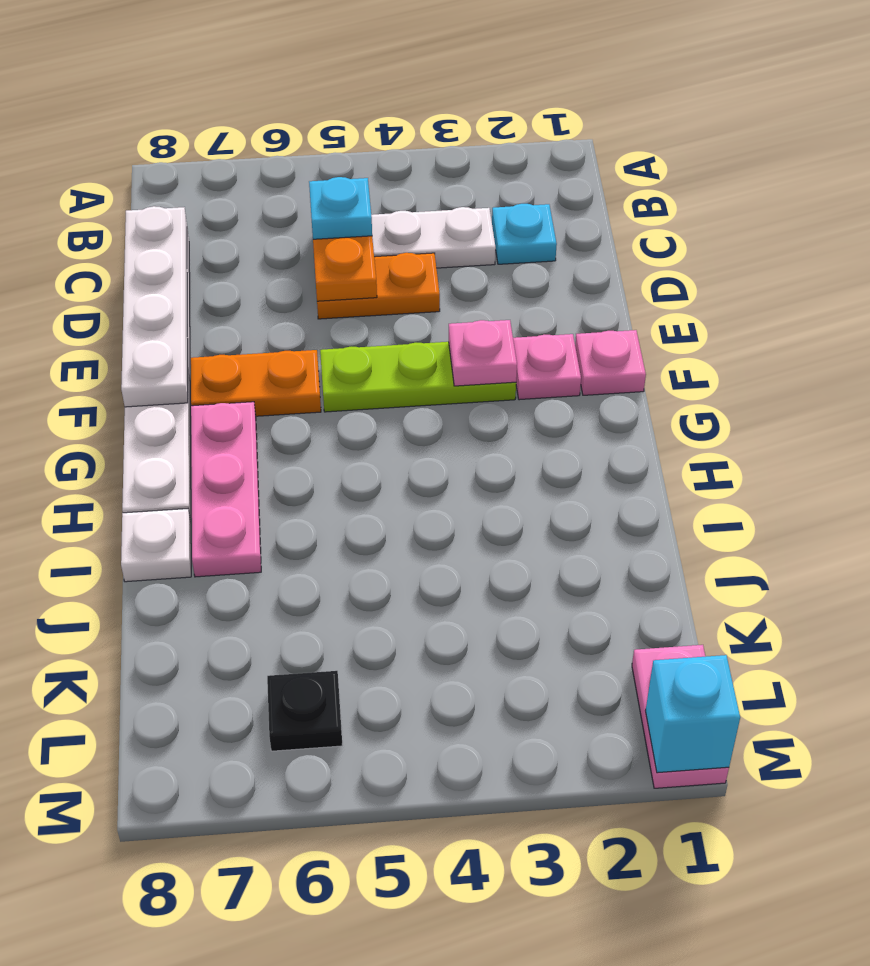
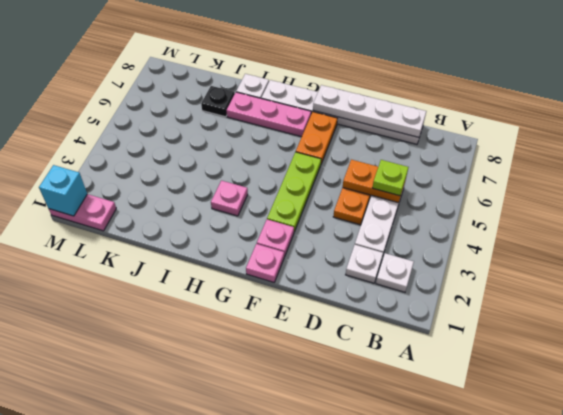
none -> white plate B2 level 1
cyan plate C2 level 1 -> white plate C2 level 1
cyan plate C5 level 3 -> lime plate C5 level 3
pink plate F3 level 2 -> pink plate H3 level 1
black plate L6 level 1 -> black plate J7 level 1

